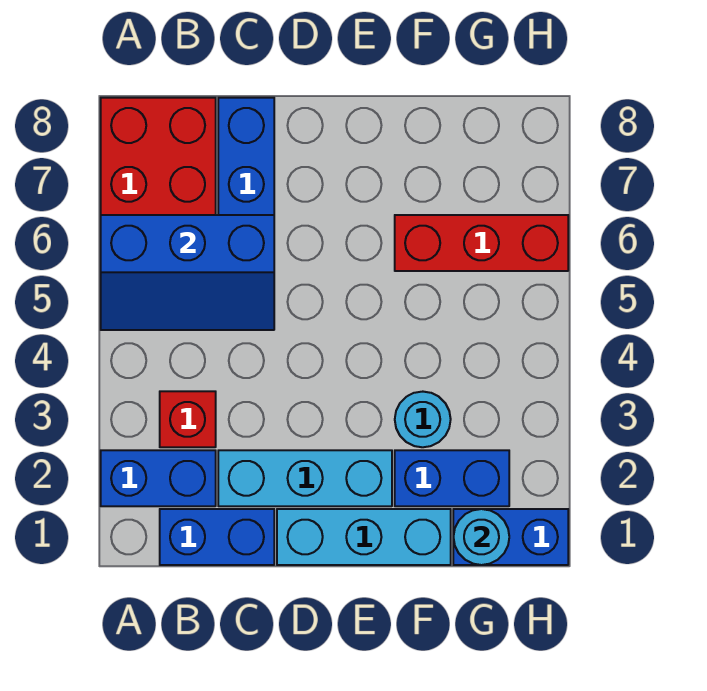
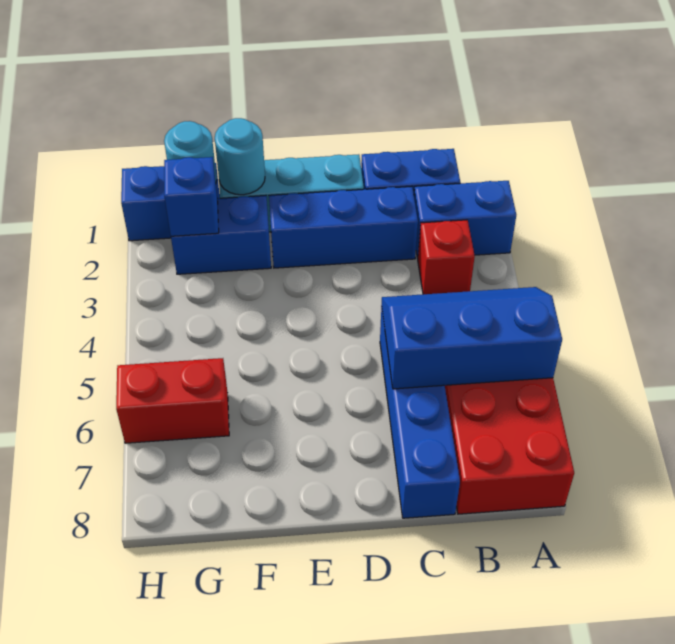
cyan brick C2:E2 level 1 -> blue brick C2:E2 level 1
cyan round brick F3 level 1 -> cyan round brick F1 level 2
red brick F6:H6 level 1 -> red brick G6:H6 level 1
none -> blue brick G2 level 2

